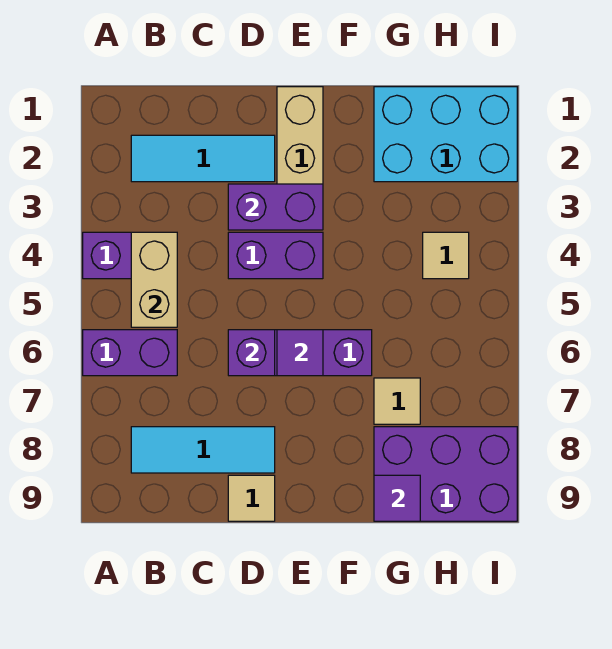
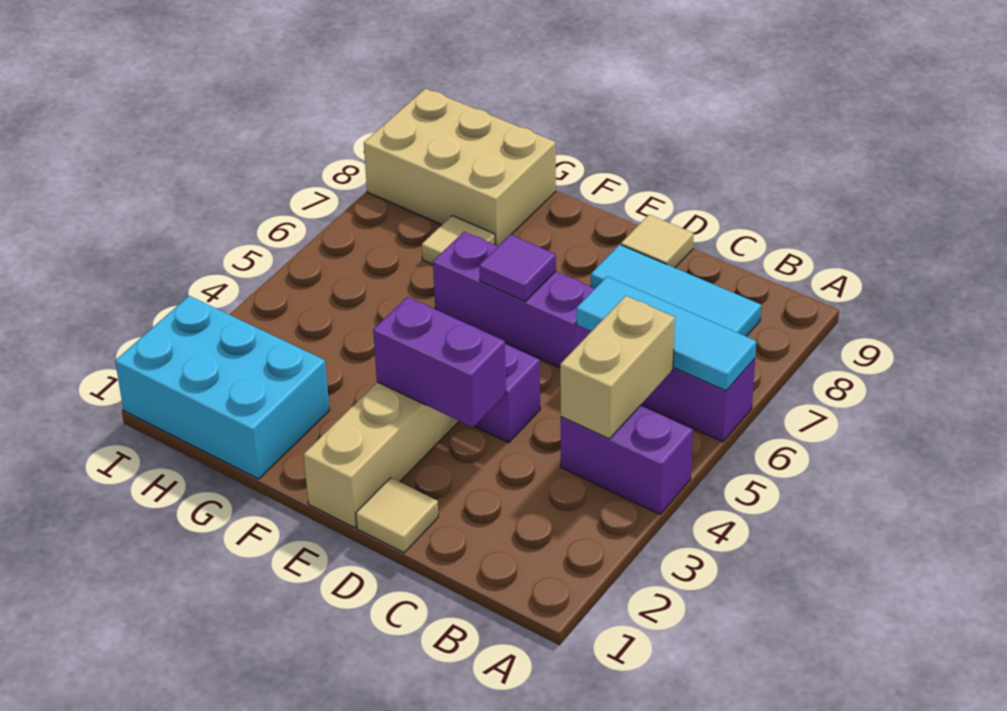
cyan tile B2:D2 level 1 -> cyan tile A6:C6 level 2
purple brick D6 level 2 -> none
purple brick G8:I9 level 1 -> tan brick G8:I9 level 1
purple tile G9 level 2 -> none
tan tile H4 level 1 -> tan tile D1 level 1

